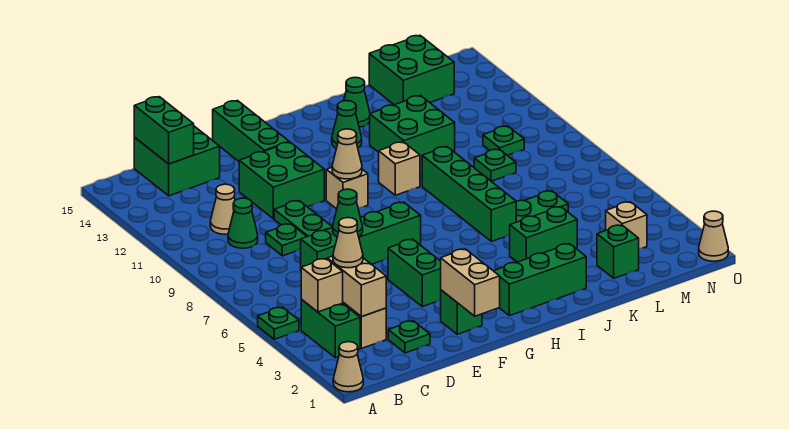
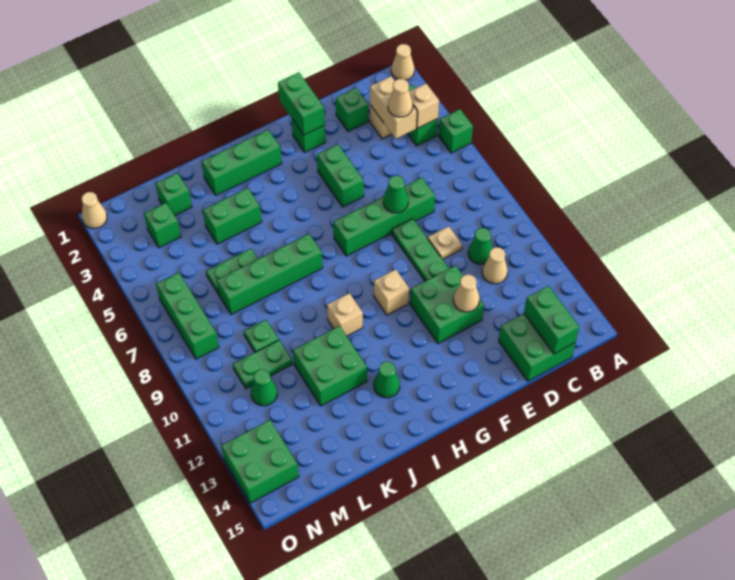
green plate A5 level 1 -> green brick A5 level 1
green plate D2 level 1 -> green brick D2 level 1
green plate D9 level 1 -> tan plate D9 level 1
tan brick F1:F2 level 2 -> green brick F1:F2 level 2
green brick F13:F15 level 1 -> green brick N6:N8 level 1
tan cone G10 level 2 -> tan cone E12 level 2
green brick J6:J9 level 1 -> green brick I7:L7 level 1
green cone J14 level 1 -> green cone M11 level 1
green brick L14:M15 level 1 -> green brick N13:O14 level 1
tan brick M3 level 1 -> green brick M3 level 1
green plate M10 level 1 -> green plate L10:M10 level 1

